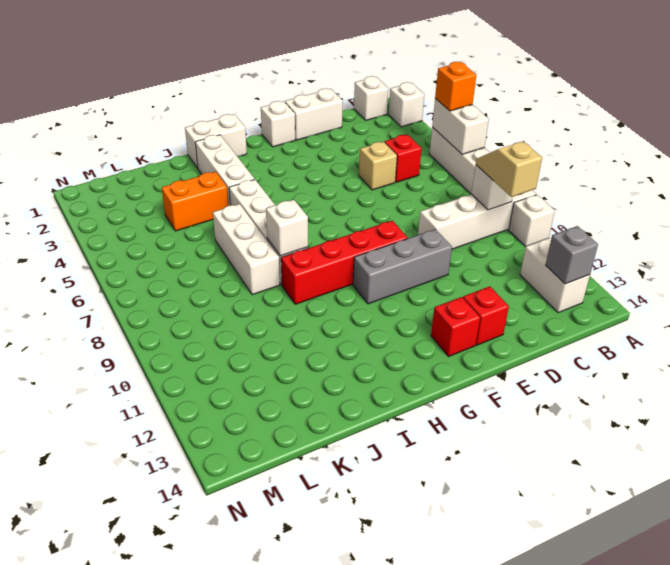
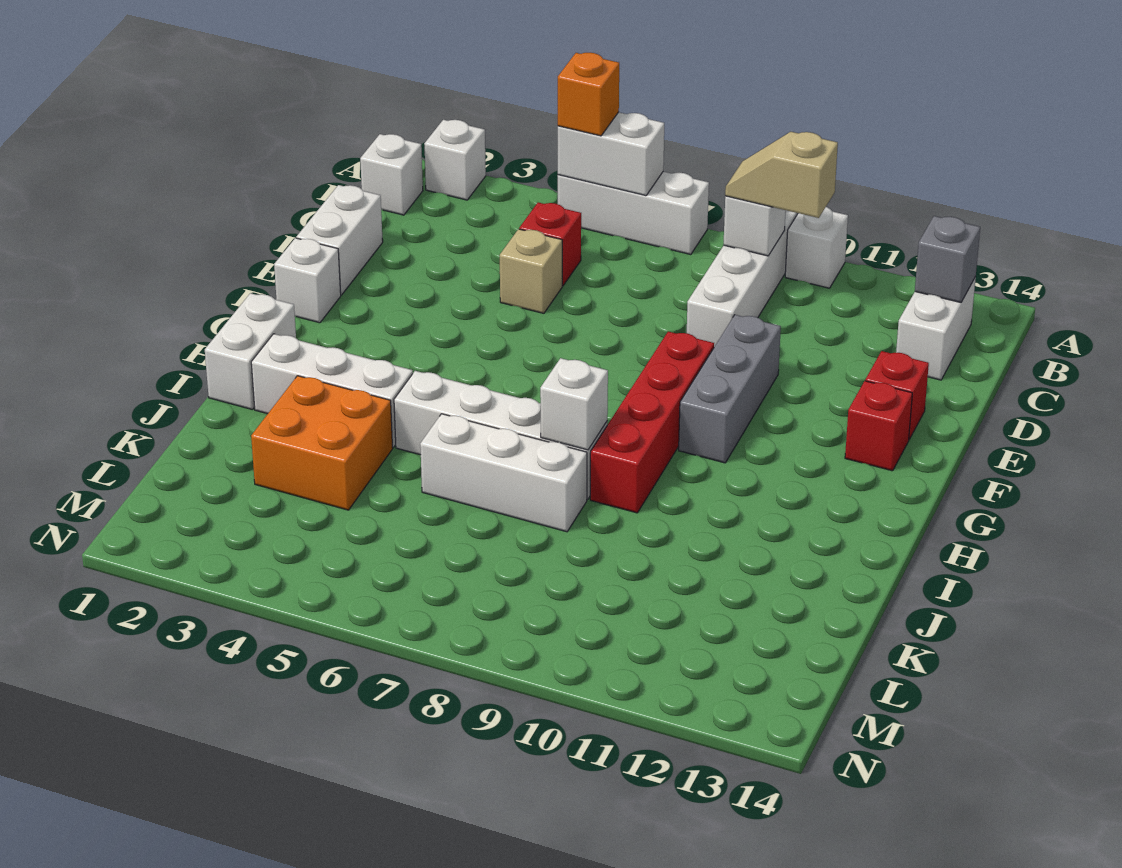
white brick B12:B13 level 1 -> white brick B13:C13 level 1
orange brick J4:K4 level 1 -> orange brick J3:K4 level 1

